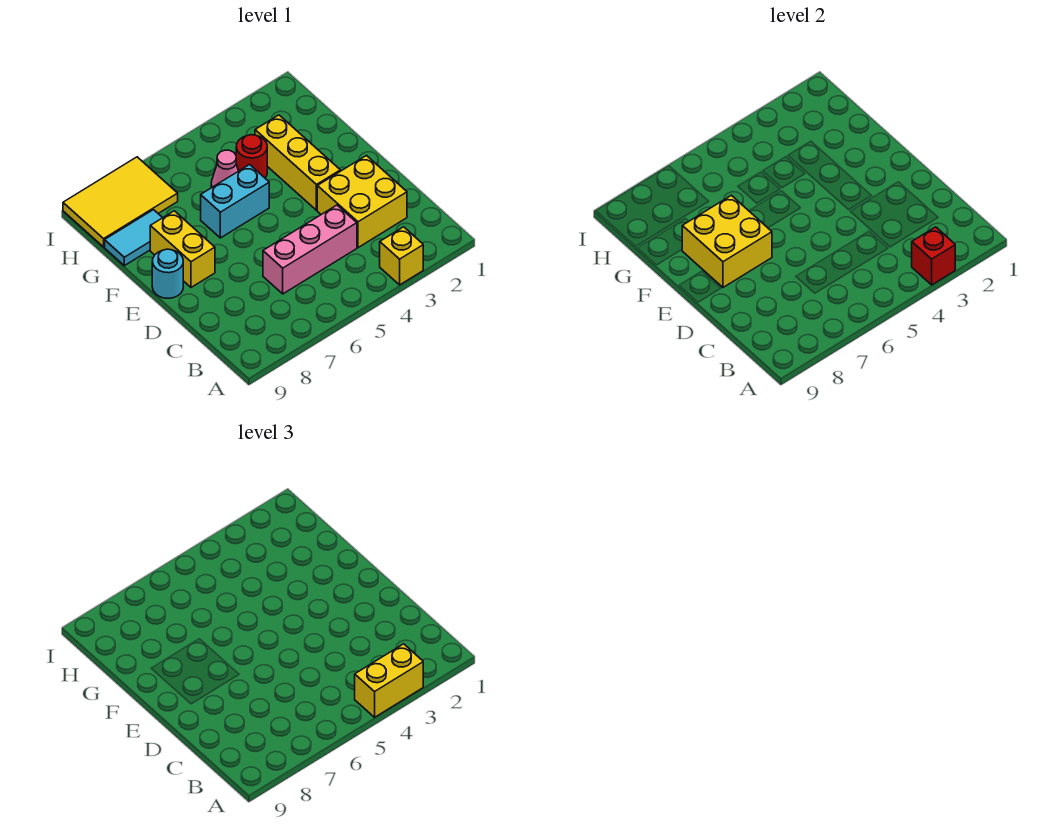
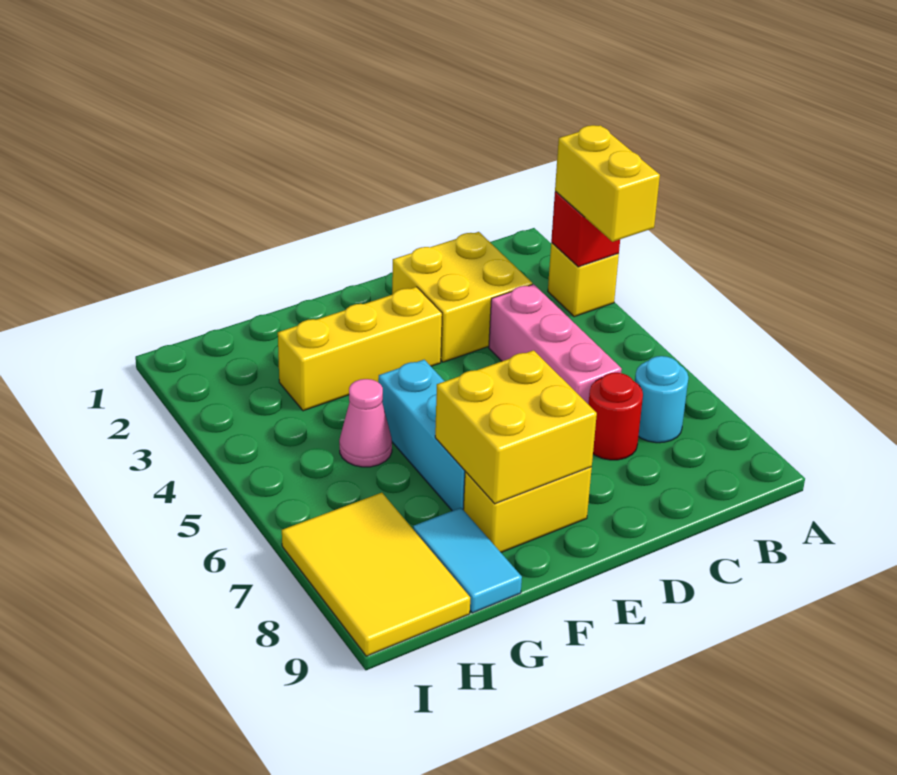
cyan round brick E9 level 1 -> cyan round brick B7 level 1
cyan brick F5:F6 level 1 -> cyan brick F5:F7 level 1
red round brick G4 level 1 -> red round brick C7 level 1

